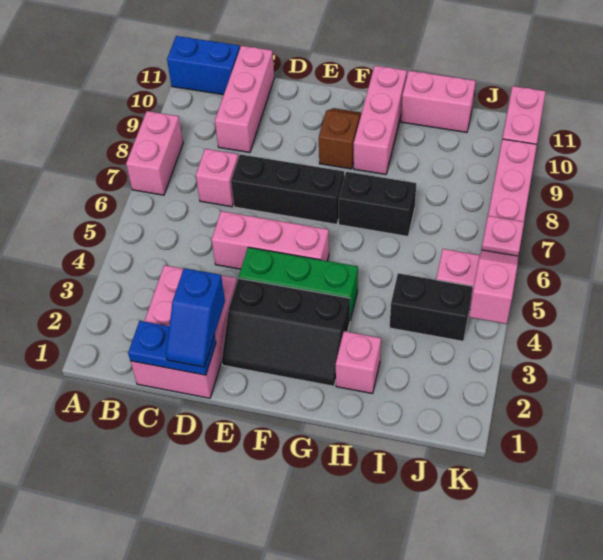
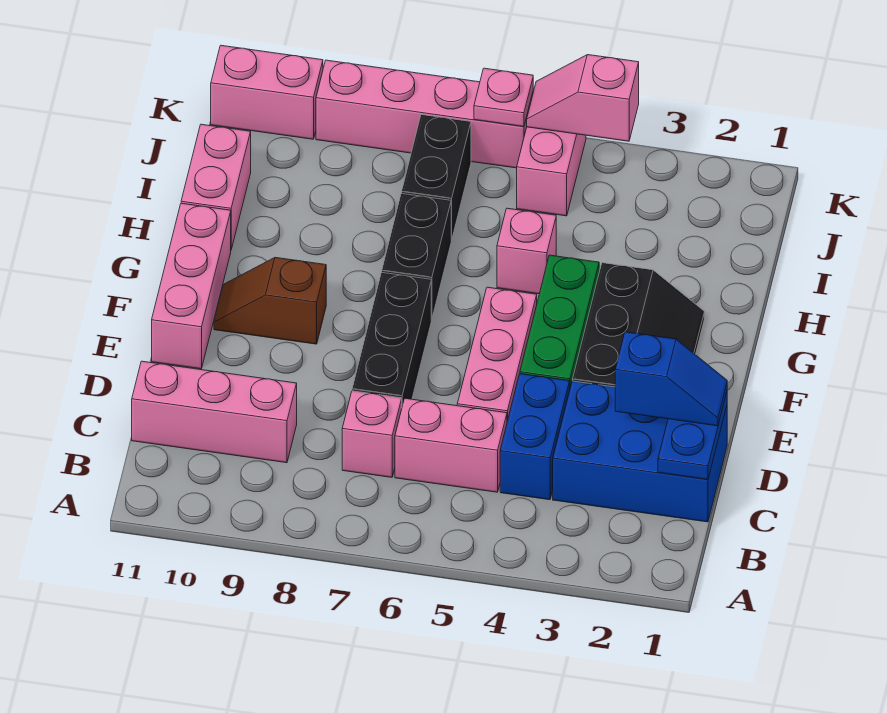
pink brick A7:A8 level 1 -> pink brick C5:C6 level 1
blue brick A11:B11 level 1 -> blue brick C4:D4 level 1
pink brick C1:D3 level 1 -> blue brick C1:D3 level 1
pink brick G9:G11 level 1 -> pink brick E11:G11 level 1
pink brick H2 level 1 -> pink brick H5 level 1
black brick I4:J4 level 1 -> black brick I7:J7 level 1

